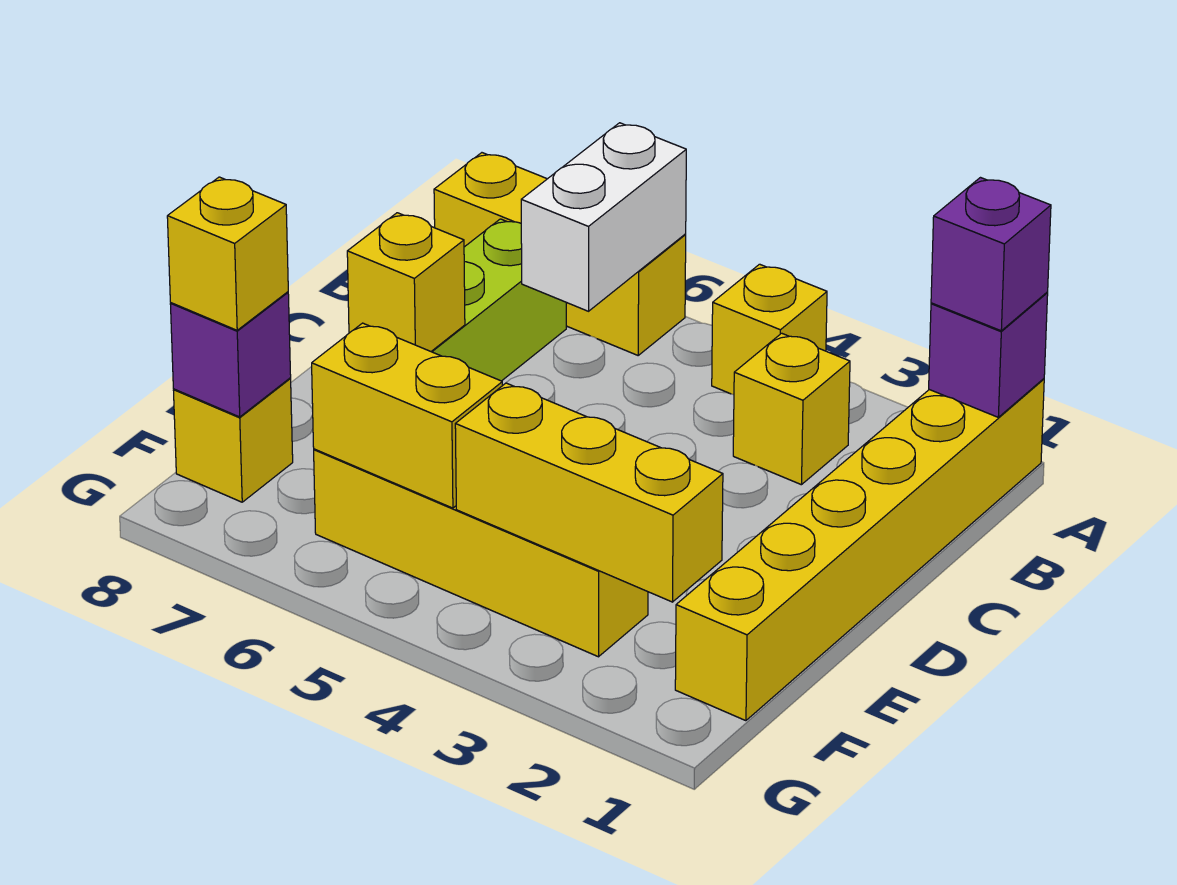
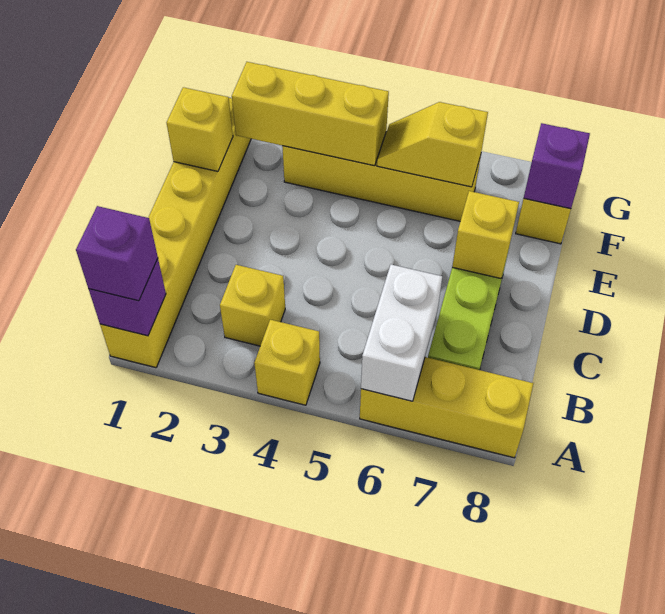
yellow brick F5:F6 level 2 -> yellow slope F5:F6 level 2 top 6
yellow brick F8 level 3 -> yellow brick E1 level 2

